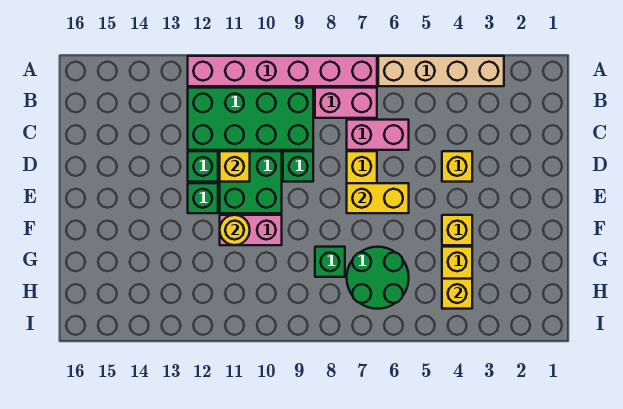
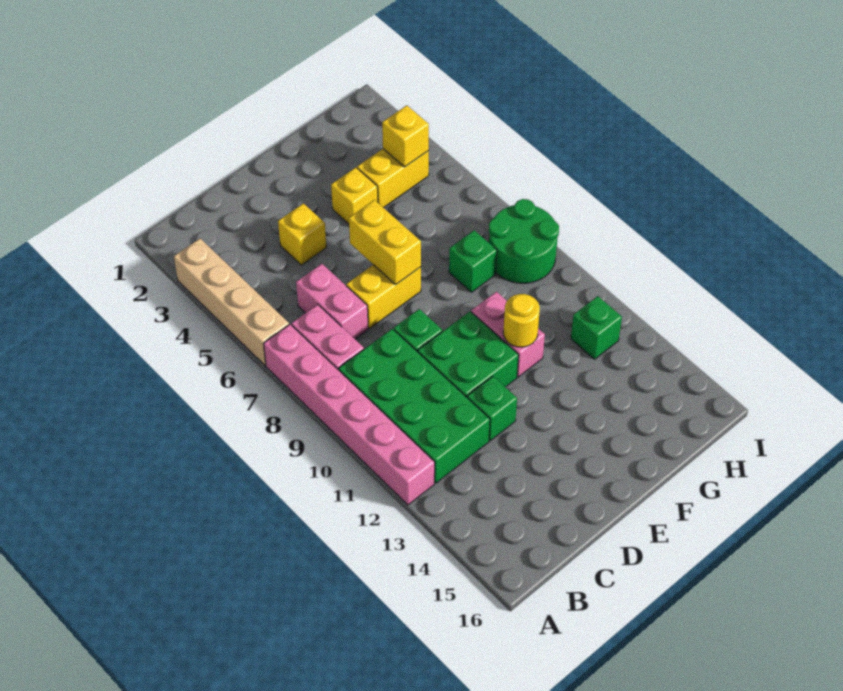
yellow brick D11 level 2 -> none
green brick E12 level 1 -> green brick H12 level 1
green round brick G6:H7 level 1 -> green round brick H8:I9 level 1

